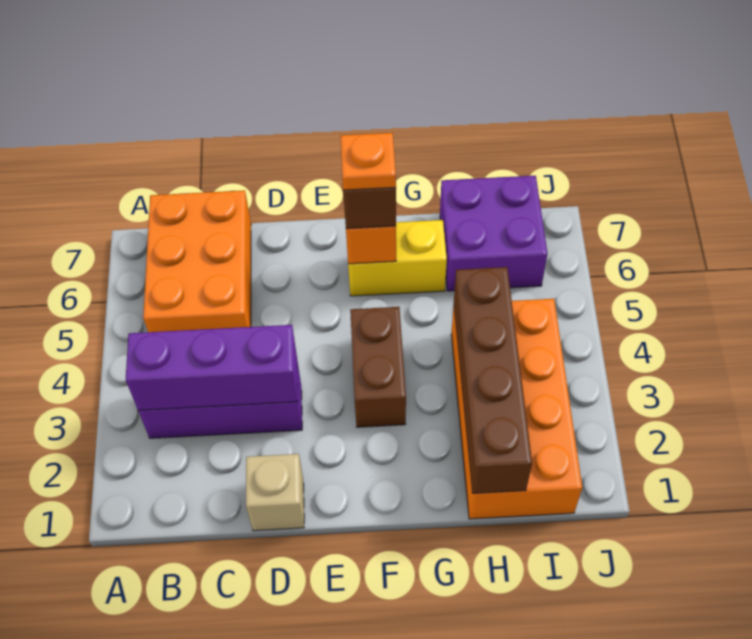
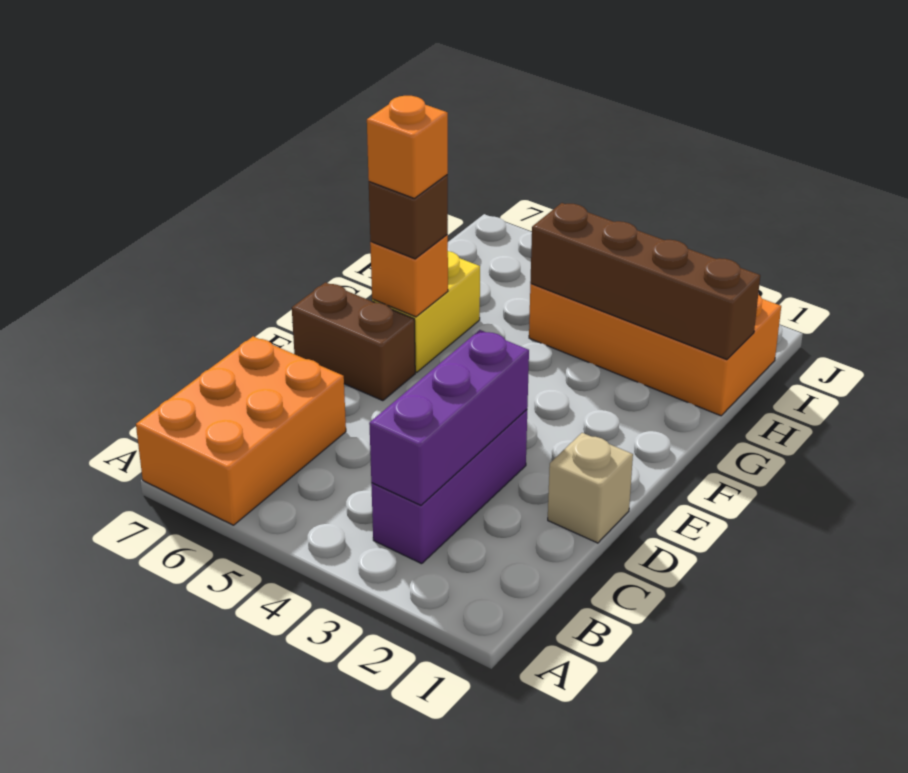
orange brick B5:C7 level 1 -> orange brick A6:C7 level 1
brown brick F3:F4 level 1 -> brown brick E6:E7 level 1
orange plate F6 level 4 -> orange brick F6 level 4
purple brick H6:I7 level 1 -> none

